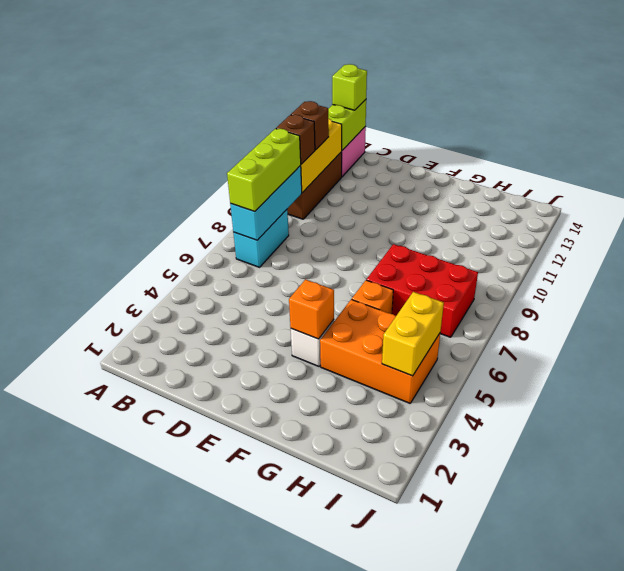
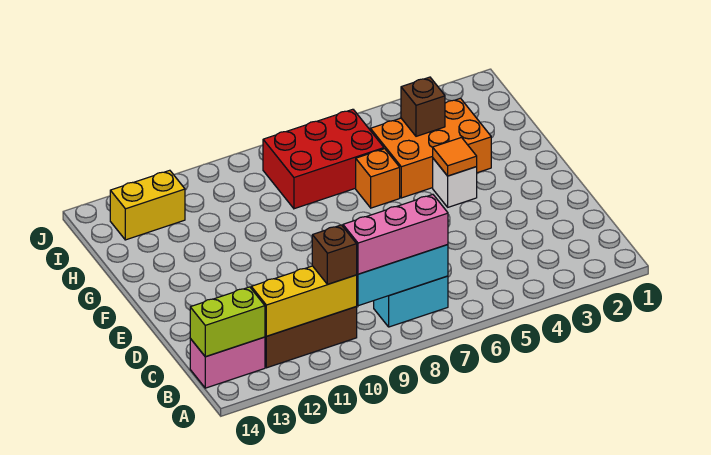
lime brick B7:B9 level 3 -> pink brick B7:B9 level 3
brown brick B11 level 3 -> brown brick H4 level 2
lime brick B14 level 3 -> none
orange brick F4 level 2 -> orange tile F4 level 2
orange brick G4:I5 level 1 -> orange brick G3:H5 level 1
red brick G7:I8 level 1 -> red brick H6:I8 level 1
yellow brick I4:I5 level 2 -> yellow brick I12:I13 level 1

